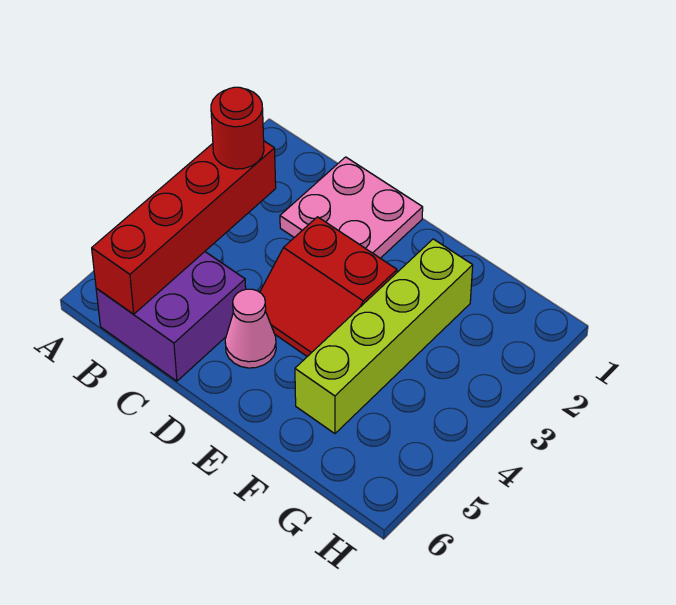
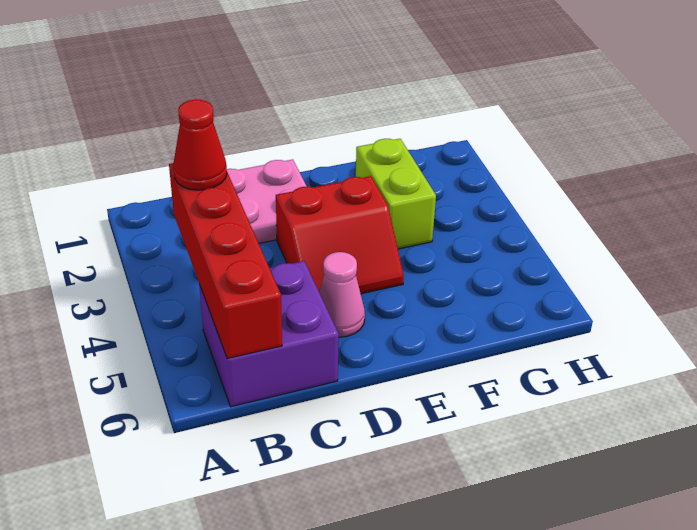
red round brick B3 level 3 -> red cone B3 level 3
lime brick F2:F5 level 1 -> lime brick F2:F3 level 1

